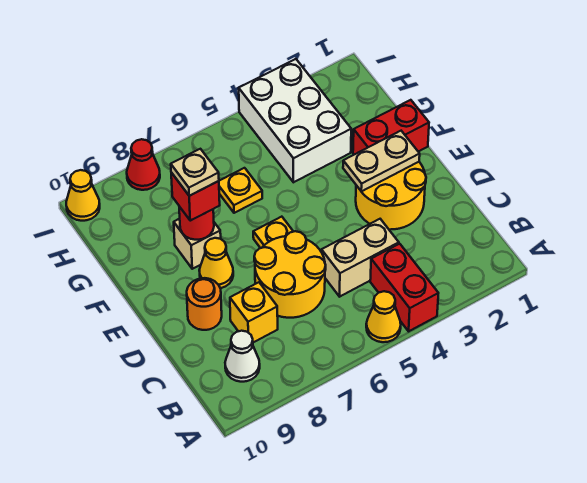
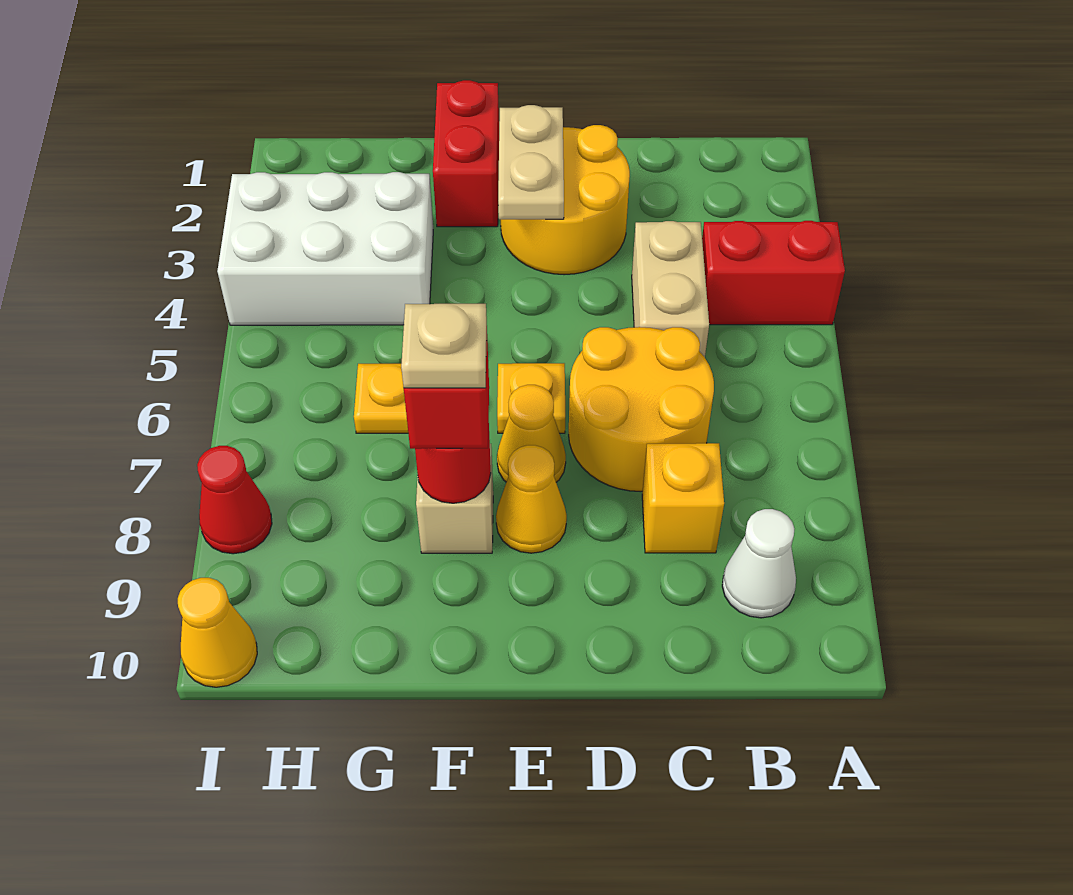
yellow cone A5 level 1 -> yellow cone E7 level 1
orange round brick D9 level 1 -> none

